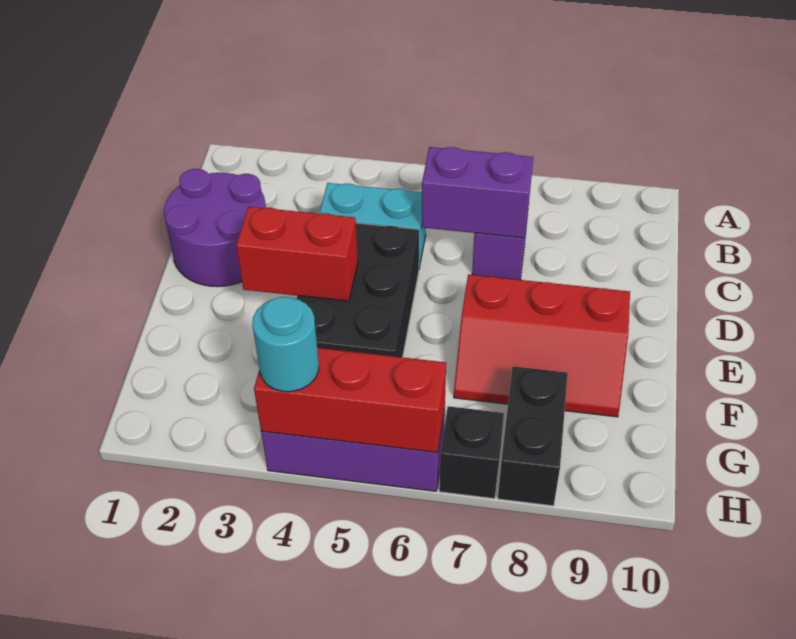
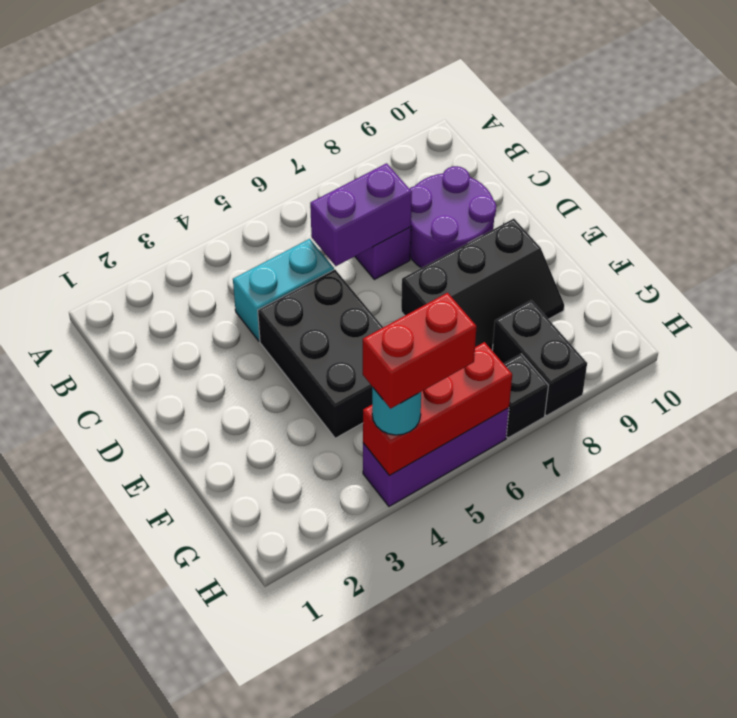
purple round brick C1:D2 level 1 -> purple round brick C8:D9 level 1
red brick E3:E4 level 2 -> red brick H4:H5 level 4
red slope E7:F9 level 1 top E -> black slope E7:F9 level 1 top E

